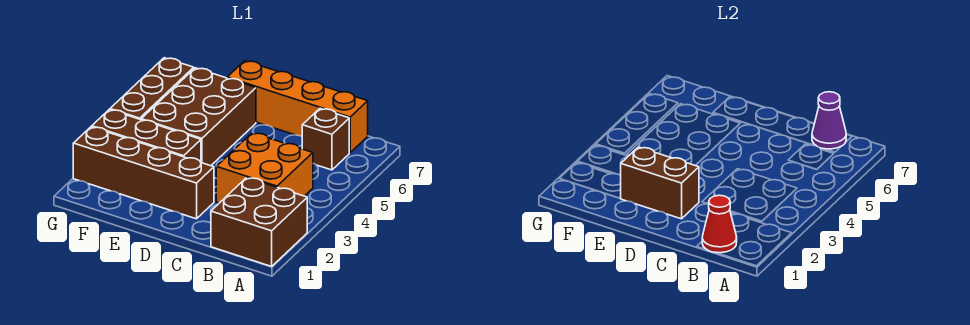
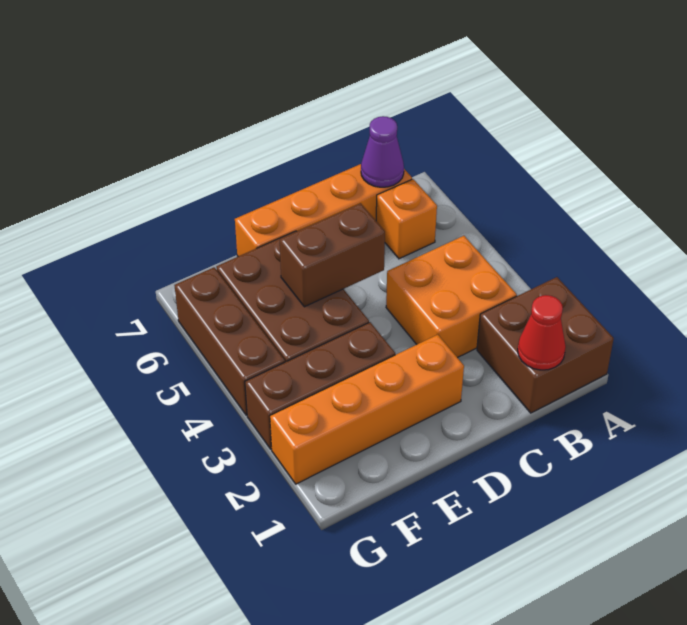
brown brick B6 level 1 -> orange brick B6 level 1
brown brick D2:G2 level 1 -> orange brick D2:G2 level 1
brown brick D2:E2 level 2 -> brown brick D5:E5 level 2

